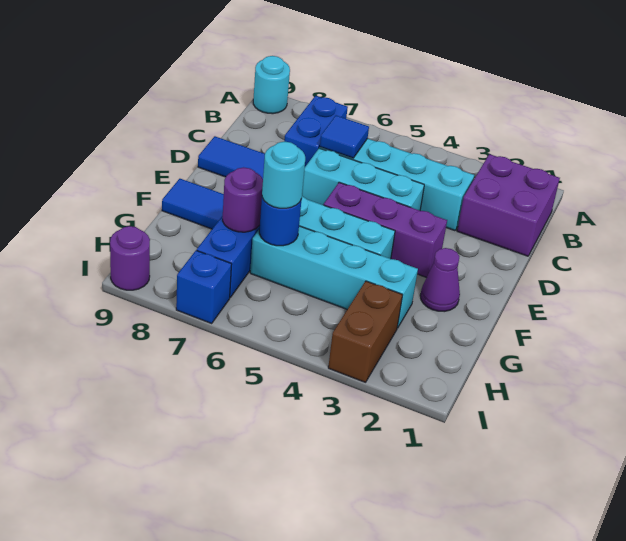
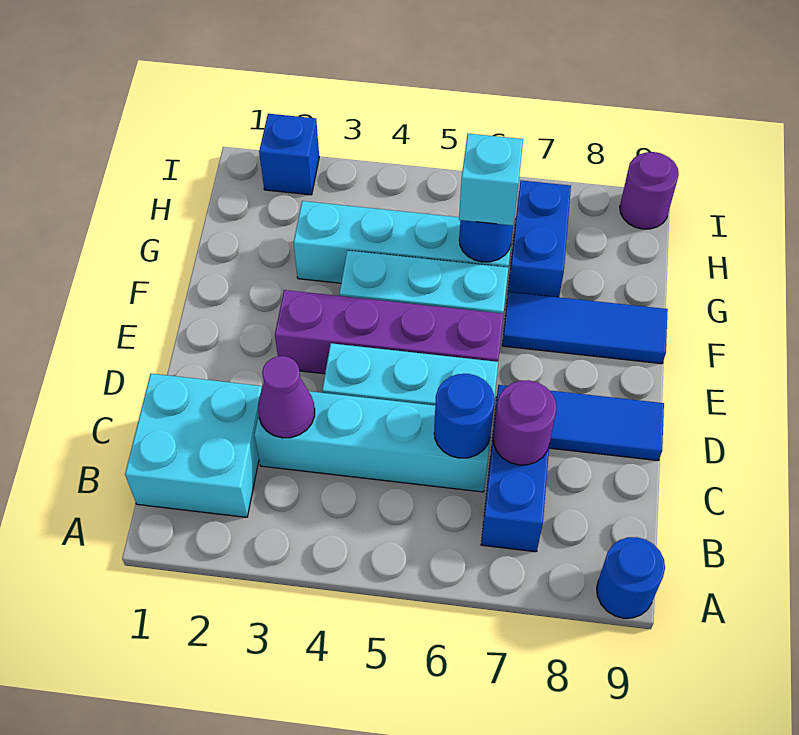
cyan round brick A9 level 1 -> blue round brick A9 level 1
purple brick B1:C2 level 1 -> cyan brick B1:C2 level 1
blue tile C6 level 2 -> blue round brick C6 level 2
purple brick E3:E5 level 1 -> purple brick E3:E6 level 1
purple cone F2 level 1 -> purple cone C3 level 2
cyan round brick G6 level 3 -> cyan brick G6 level 3
purple round brick G7 level 2 -> purple round brick C7 level 2
brown brick H3:I3 level 1 -> none
blue brick I7 level 1 -> blue brick I2 level 1

